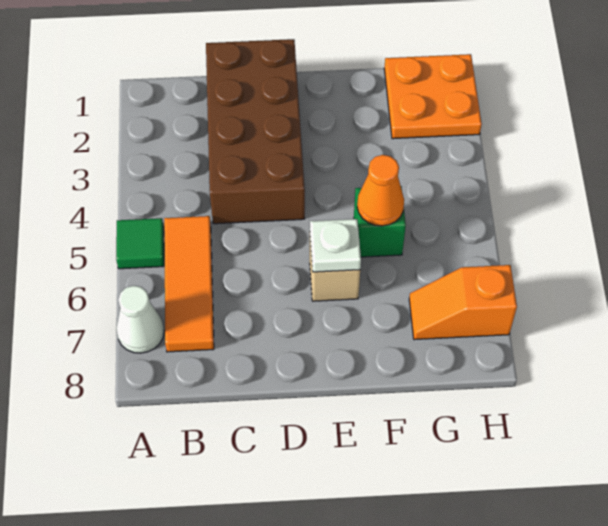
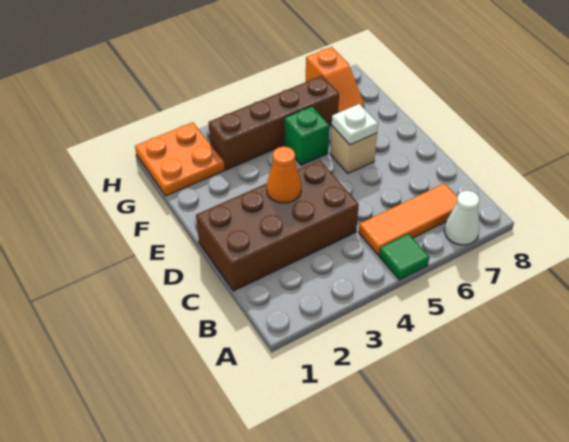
orange cone F5 level 2 -> orange cone D3 level 2
none -> brown brick G3:G6 level 1

